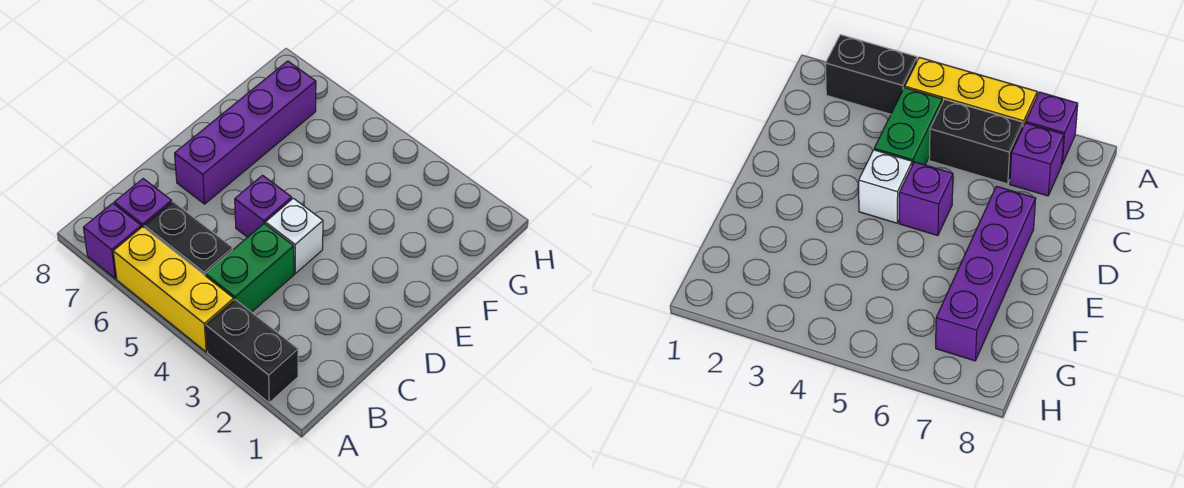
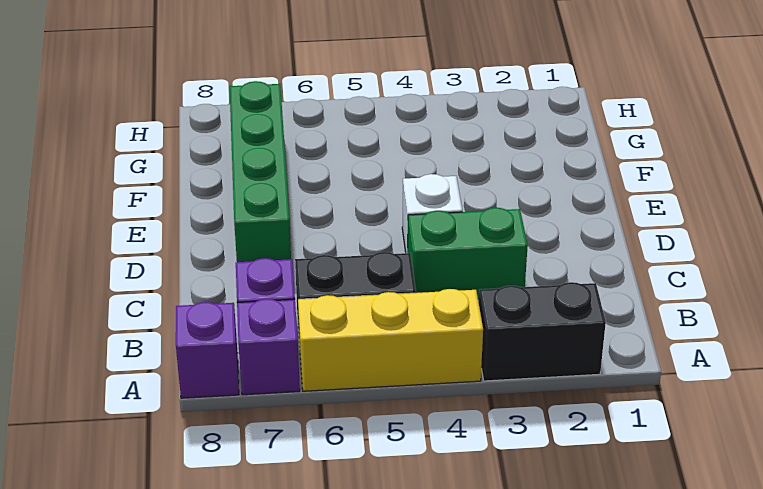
green brick B4:C4 level 1 -> green brick C3:C4 level 1
purple brick D5 level 1 -> purple brick A8 level 1
purple brick D7:G7 level 1 -> green brick D7:G7 level 1

